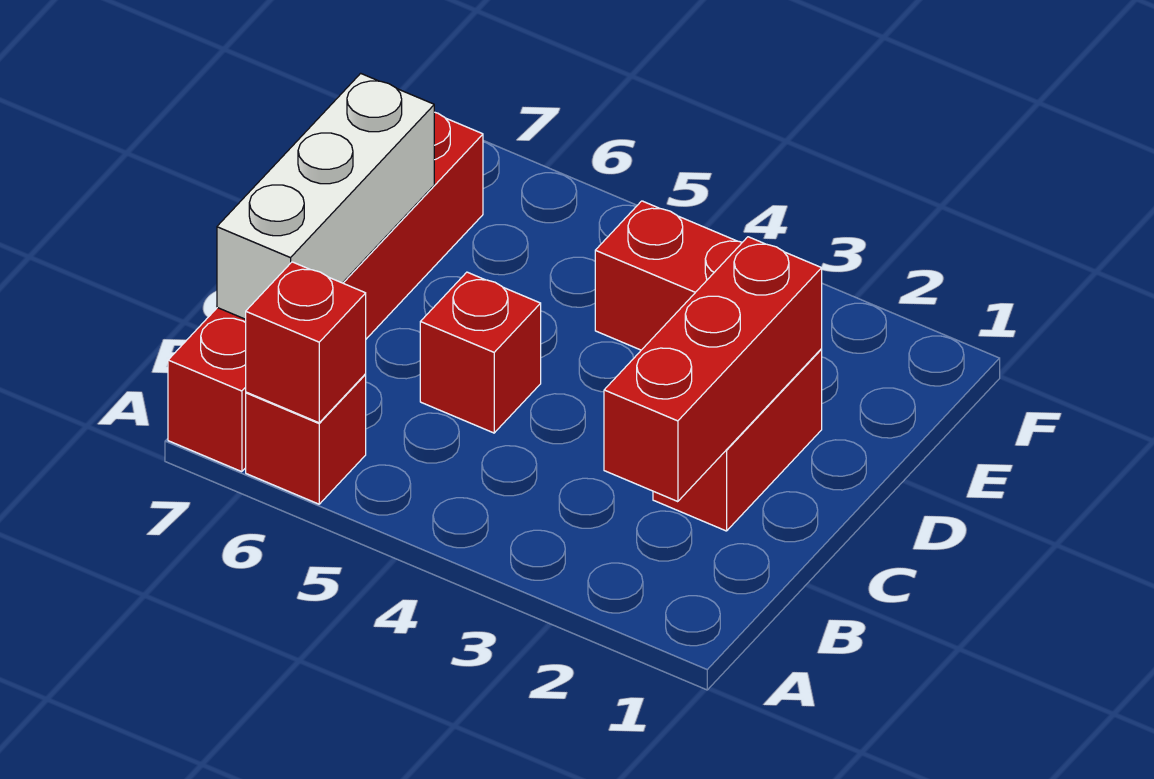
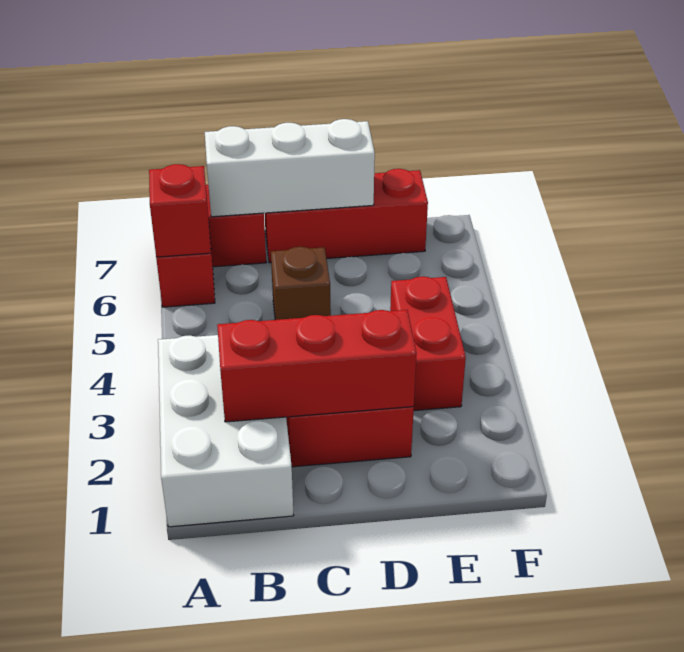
none -> white brick A1:B3 level 1
red brick C5 level 1 -> brown brick C5 level 1

